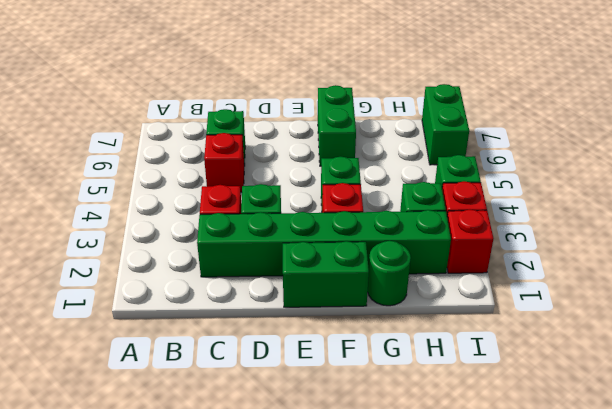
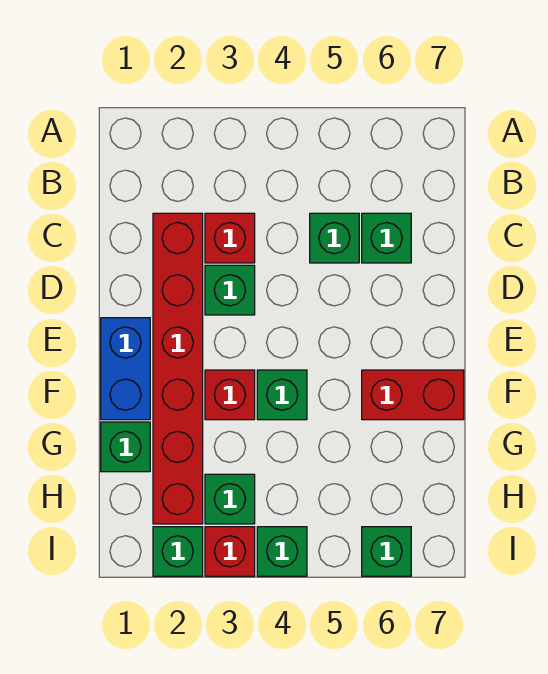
green brick C2:H2 level 1 -> red brick C2:H2 level 1
red brick C5 level 1 -> green brick C5 level 1
green brick E1:F1 level 1 -> blue brick E1:F1 level 1
green brick F6:F7 level 1 -> red brick F6:F7 level 1
green round brick G1 level 1 -> green brick G1 level 1
red brick I2 level 1 -> green brick I2 level 1
green brick I6:I7 level 1 -> green brick I6 level 1

